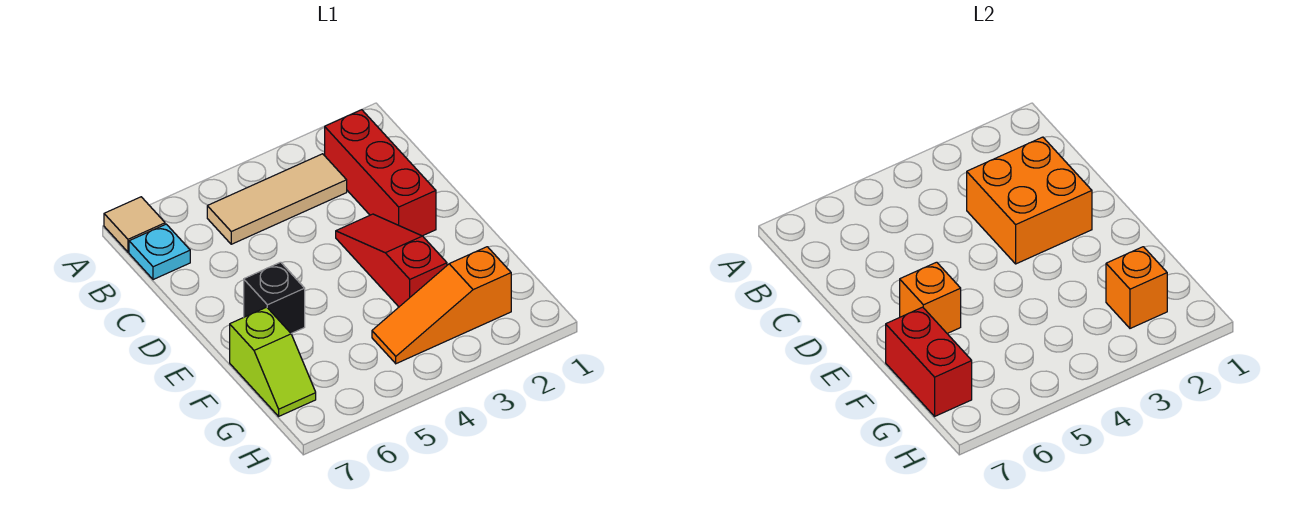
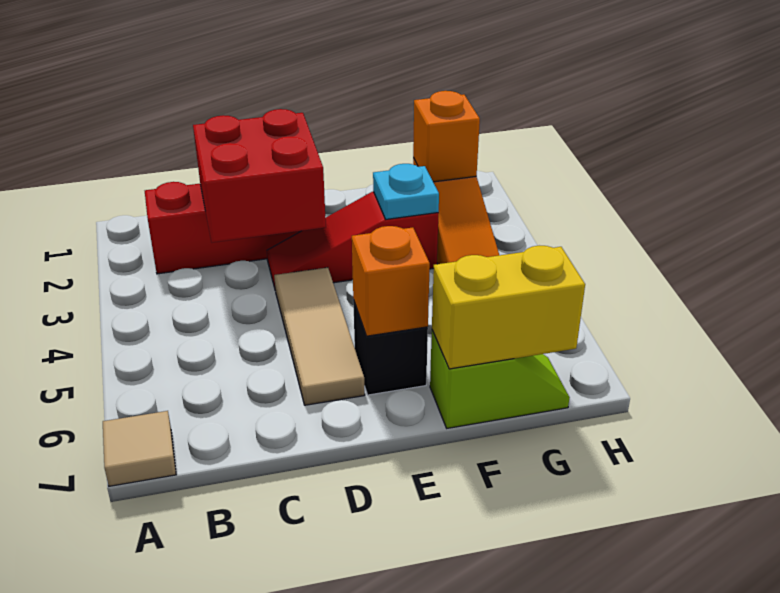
tan tile B3:B5 level 1 -> tan tile D4:D6 level 1
cyan plate B7 level 1 -> cyan plate F3 level 2
orange brick C2:D3 level 2 -> red brick C2:D3 level 2
red brick F7:G7 level 2 -> yellow brick F7:G7 level 2

